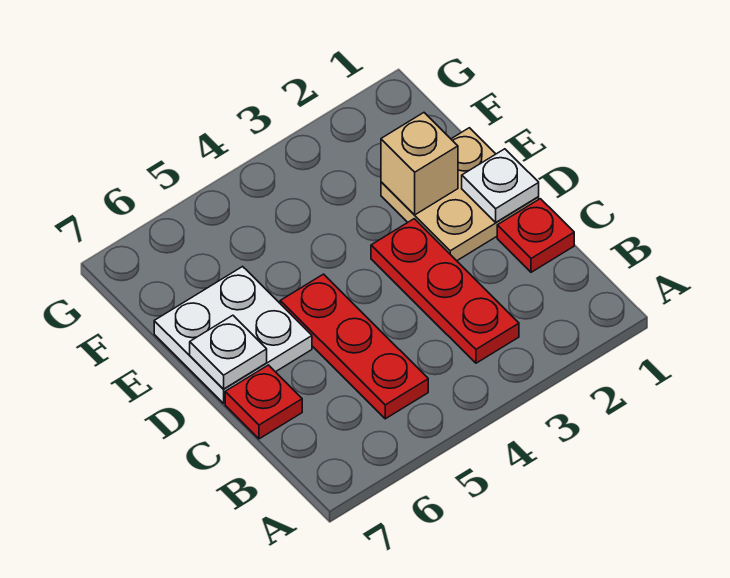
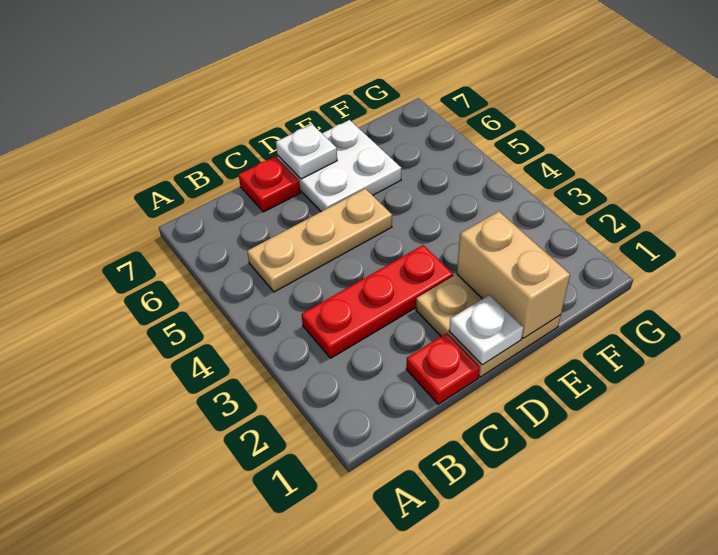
red plate B5:D5 level 1 -> tan plate B5:D5 level 1
tan brick E2 level 2 -> tan brick E1:E2 level 2

